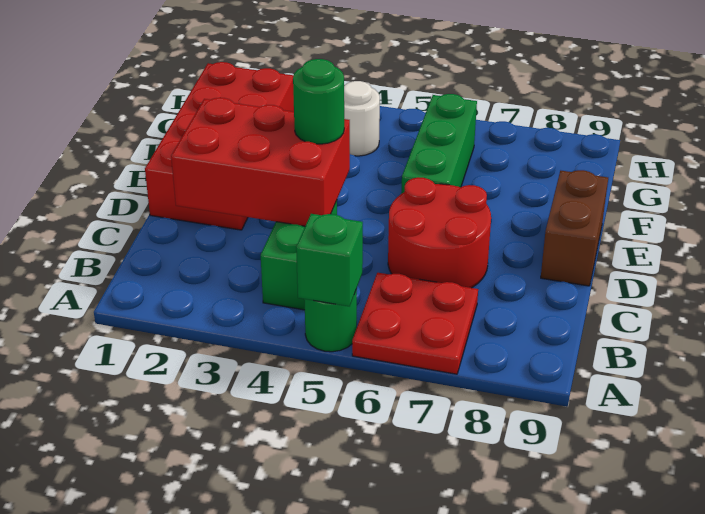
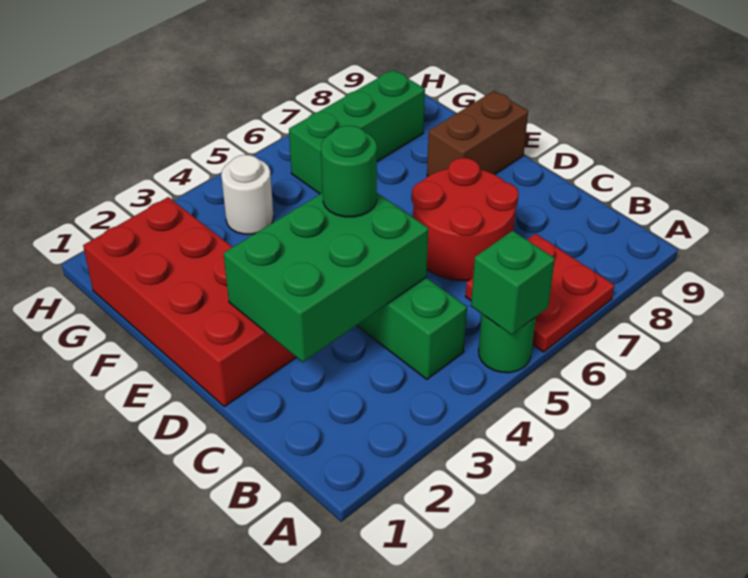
red brick C2:D4 level 2 -> green brick C2:D4 level 2
brown brick D9:E9 level 1 -> brown brick E8:E9 level 1
green brick E6:G6 level 1 -> green brick G6:G8 level 1

